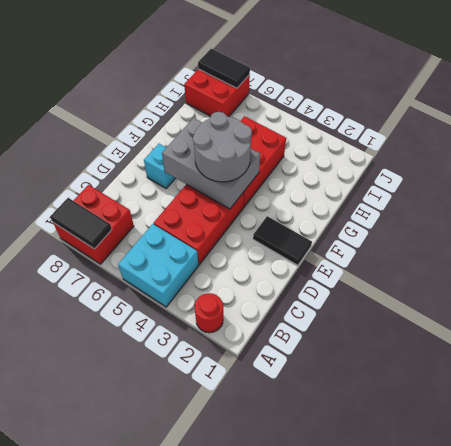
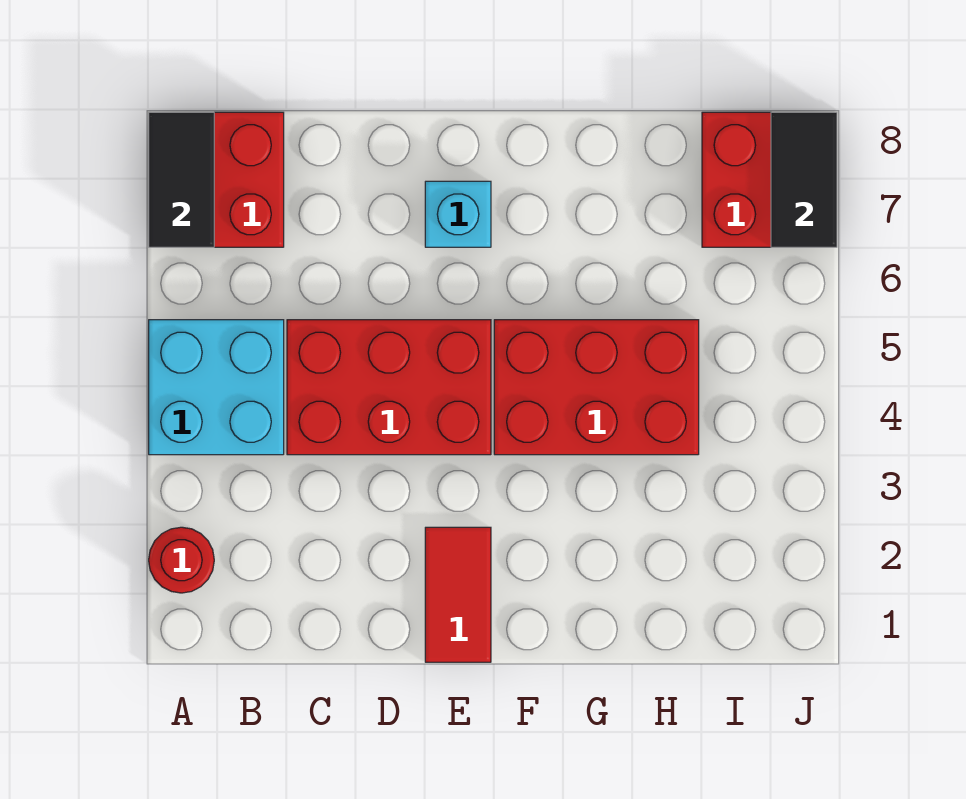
black tile E1:E2 level 1 -> red tile E1:E2 level 1
grey brick E4:F6 level 2 -> none
grey round brick E4:F5 level 3 -> none

